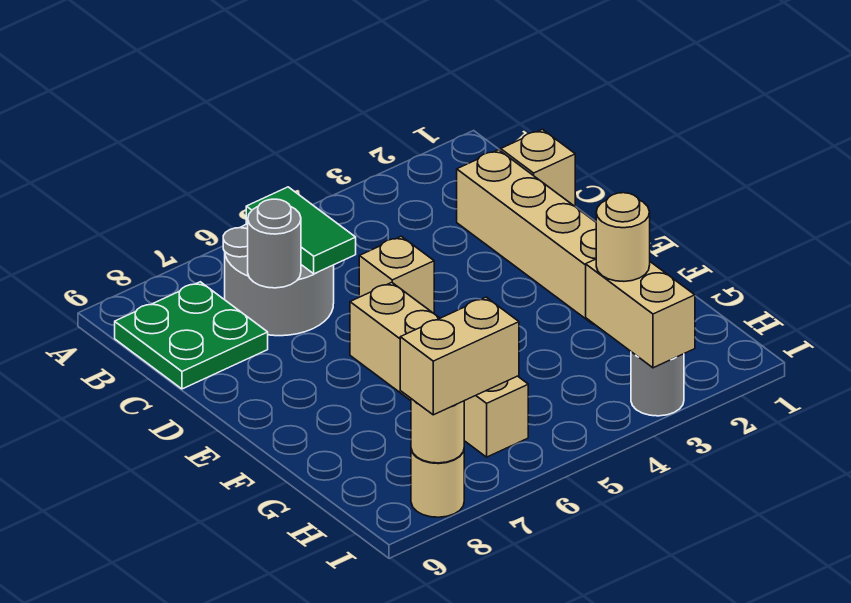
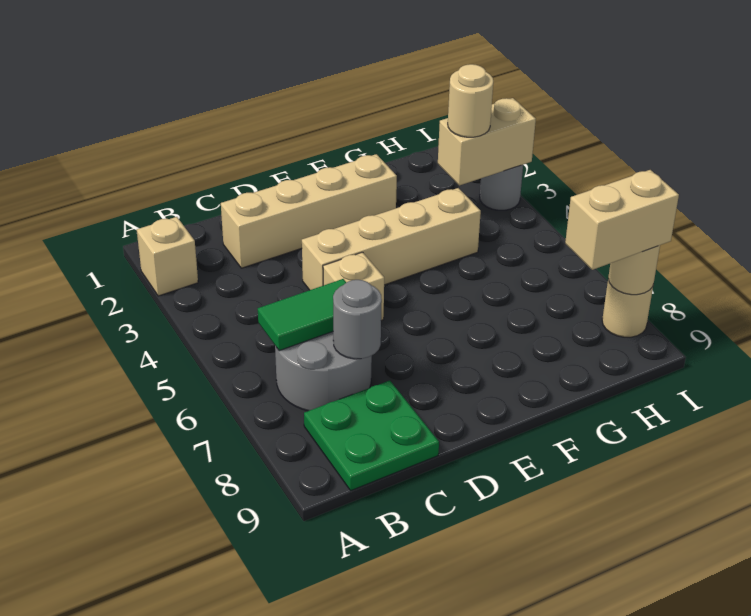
tan brick C1 level 1 -> tan brick A2 level 1
tan brick E6:H6 level 1 -> tan brick D4:G4 level 1
tan brick I7:I8 level 3 -> tan brick H8:I8 level 3

